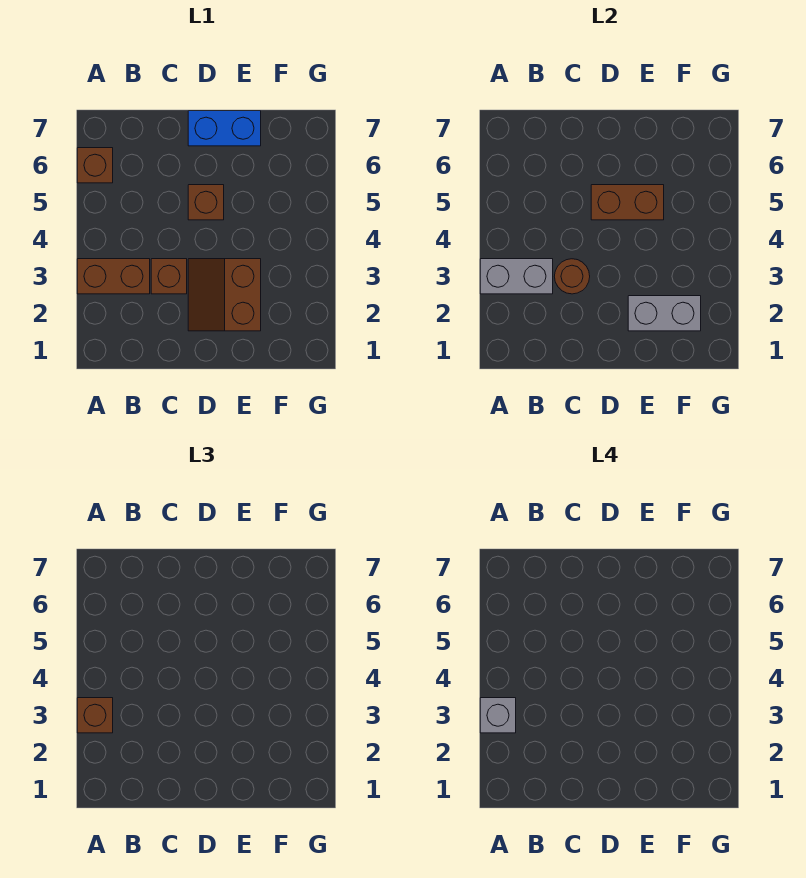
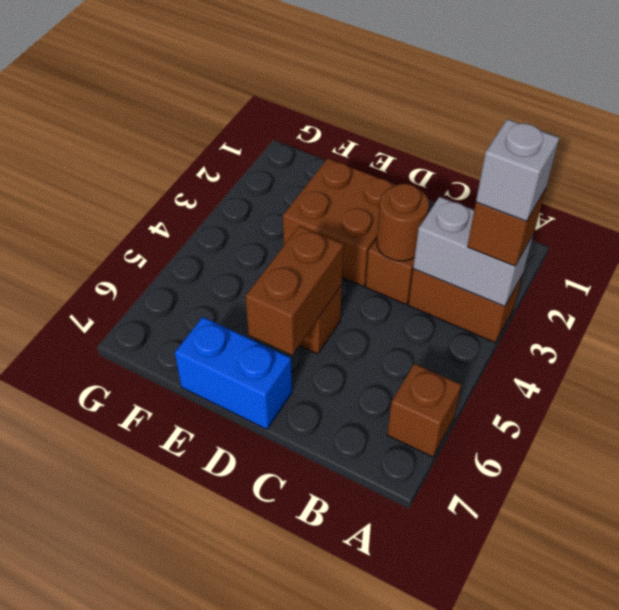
brown slope D2:E3 level 1 top E -> brown brick D2:E3 level 1
brown brick D5:E5 level 2 -> brown brick D5:D6 level 2
grey brick E2:F2 level 2 -> none

